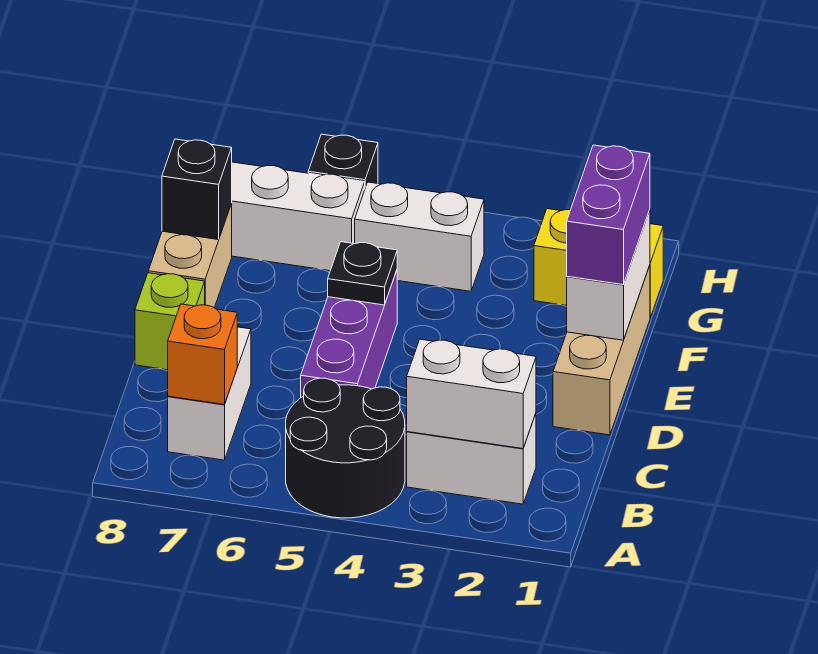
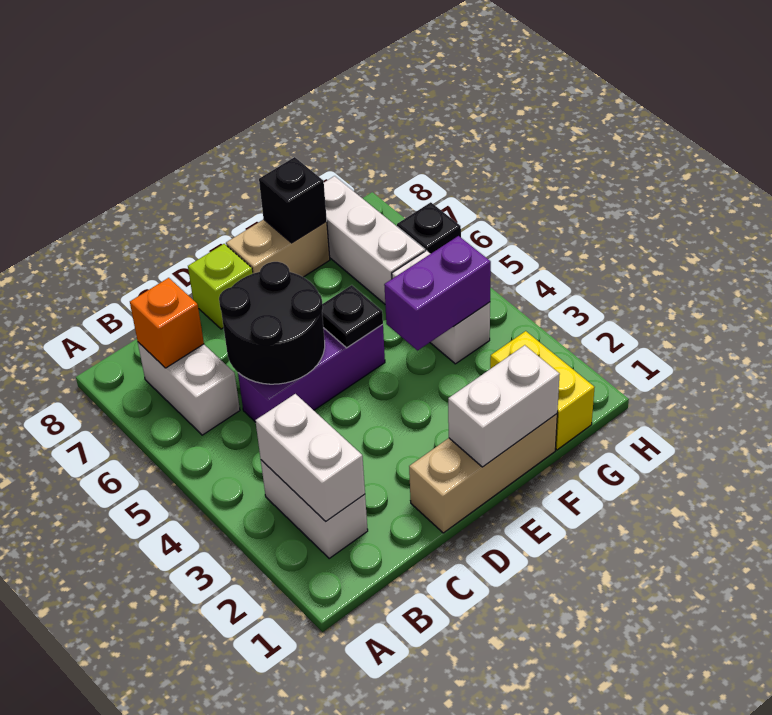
black round brick A4:B5 level 1 -> black round brick C5:D6 level 2
white brick B7:C7 level 1 -> white brick B6:B7 level 1
purple brick E1:F1 level 3 -> purple brick F4:G4 level 2

